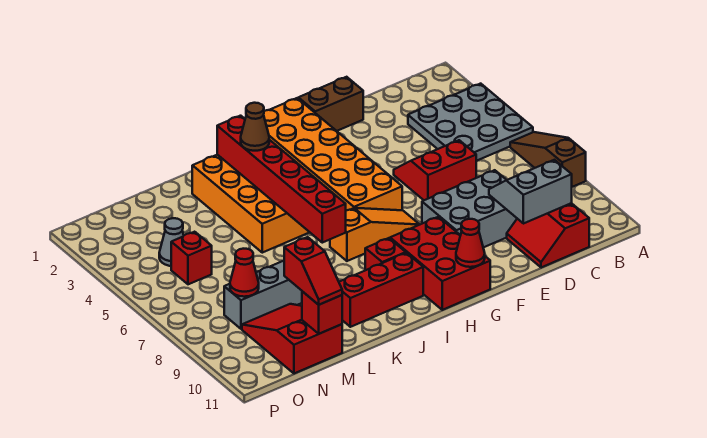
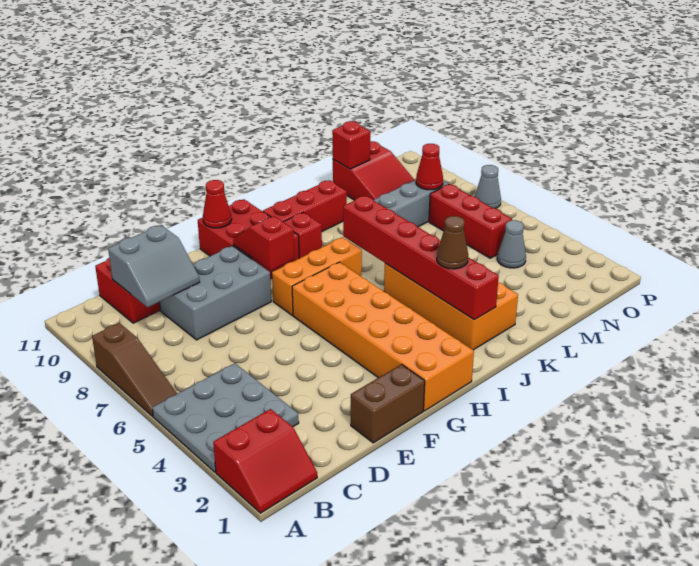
red slope D5:E6 level 1 top 6 -> red slope A1:B2 level 1 top 2
orange slope G7:I7 level 1 top I -> orange brick G7:I7 level 1
red slope M10:M11 level 3 top 10 -> red slope G8:G9 level 2 top 8
red brick N5 level 1 -> red brick N5:N7 level 1
none -> grey cone P7 level 1

